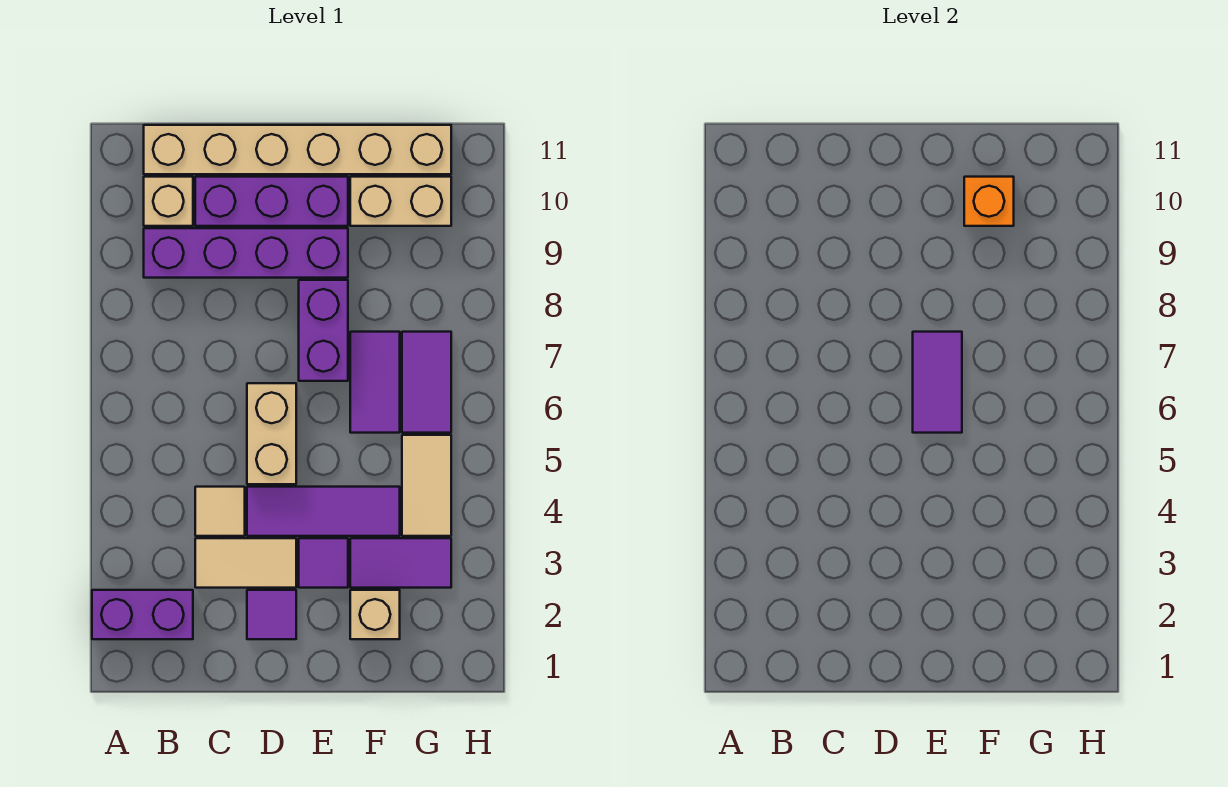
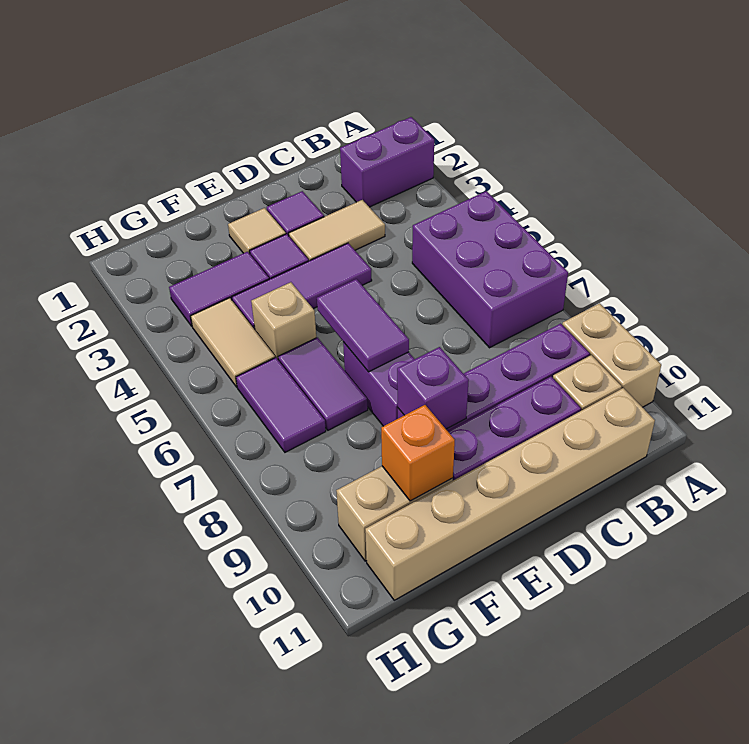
none -> purple brick A5:B7 level 1
tan tile C4 level 1 -> tan tile E2 level 1
tan brick D5:D6 level 1 -> tan brick A9:A10 level 1
none -> purple brick E9 level 2
tan brick F2 level 1 -> tan brick F5 level 1

